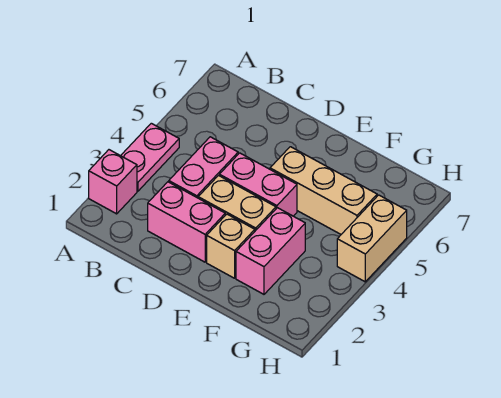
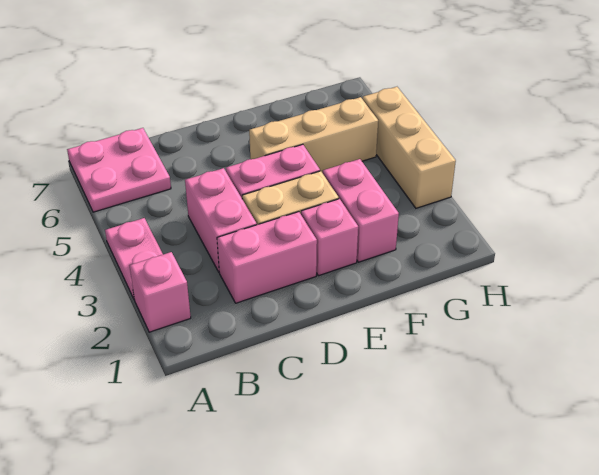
none -> pink plate A6:B7 level 1
tan brick E2 level 1 -> pink brick E2 level 1
tan brick H4:H5 level 1 -> tan brick H3:H5 level 1

